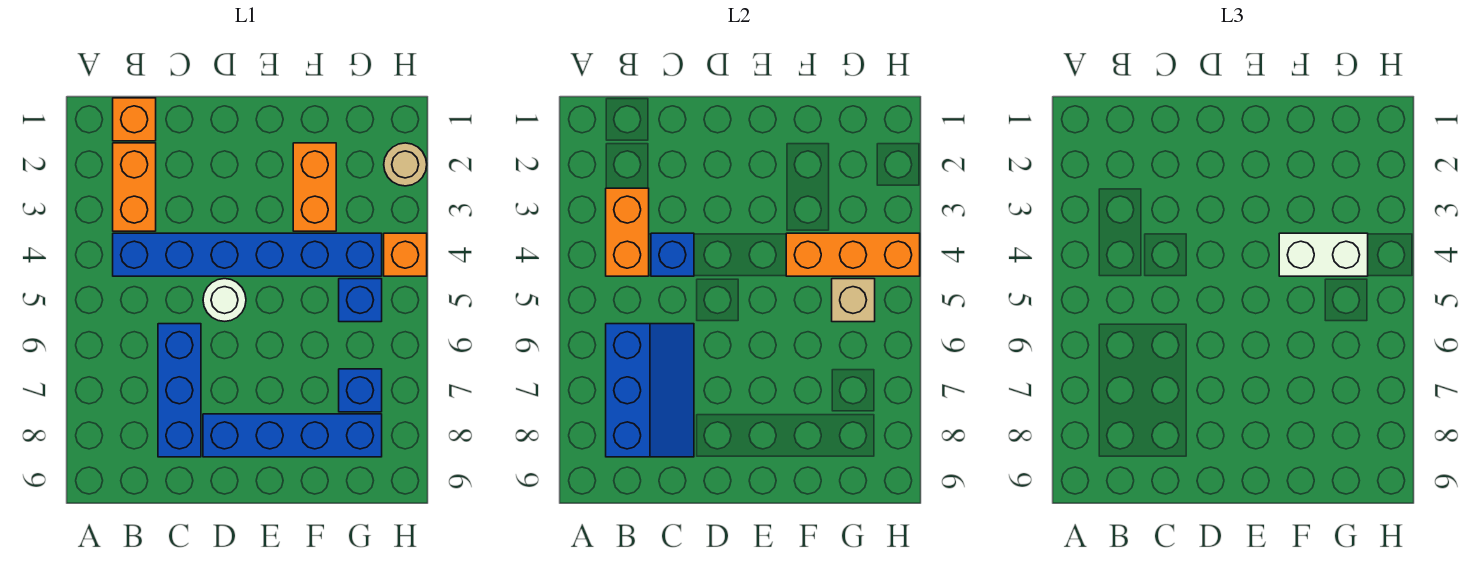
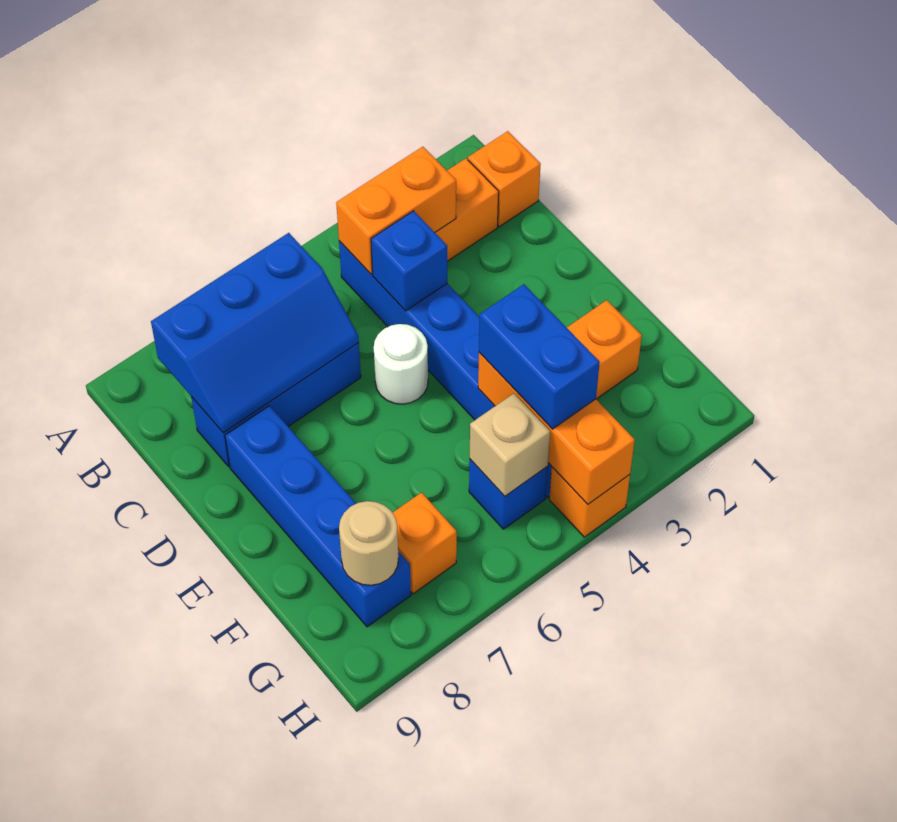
white brick F4:G4 level 3 -> blue brick F4:G4 level 3
blue brick G7 level 1 -> orange brick G7 level 1
tan round brick H2 level 1 -> tan round brick G8 level 2

